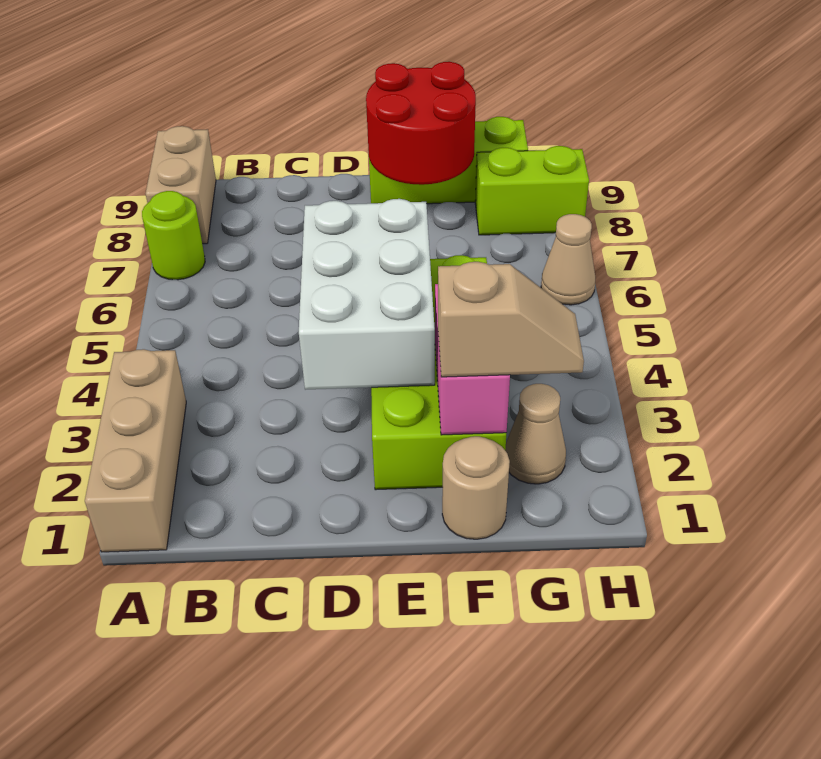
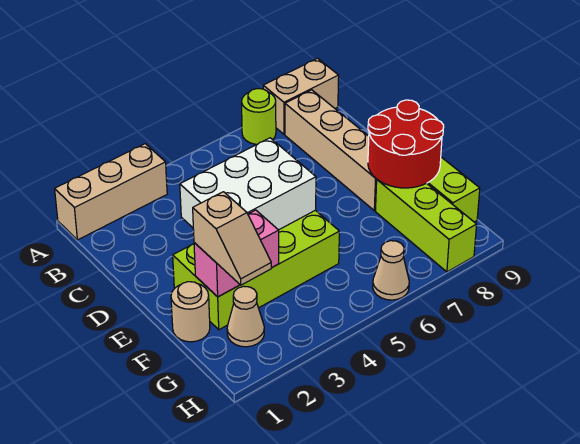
none -> tan brick B8:E8 level 1
lime brick G8:H8 level 1 -> lime brick F8:H8 level 1

